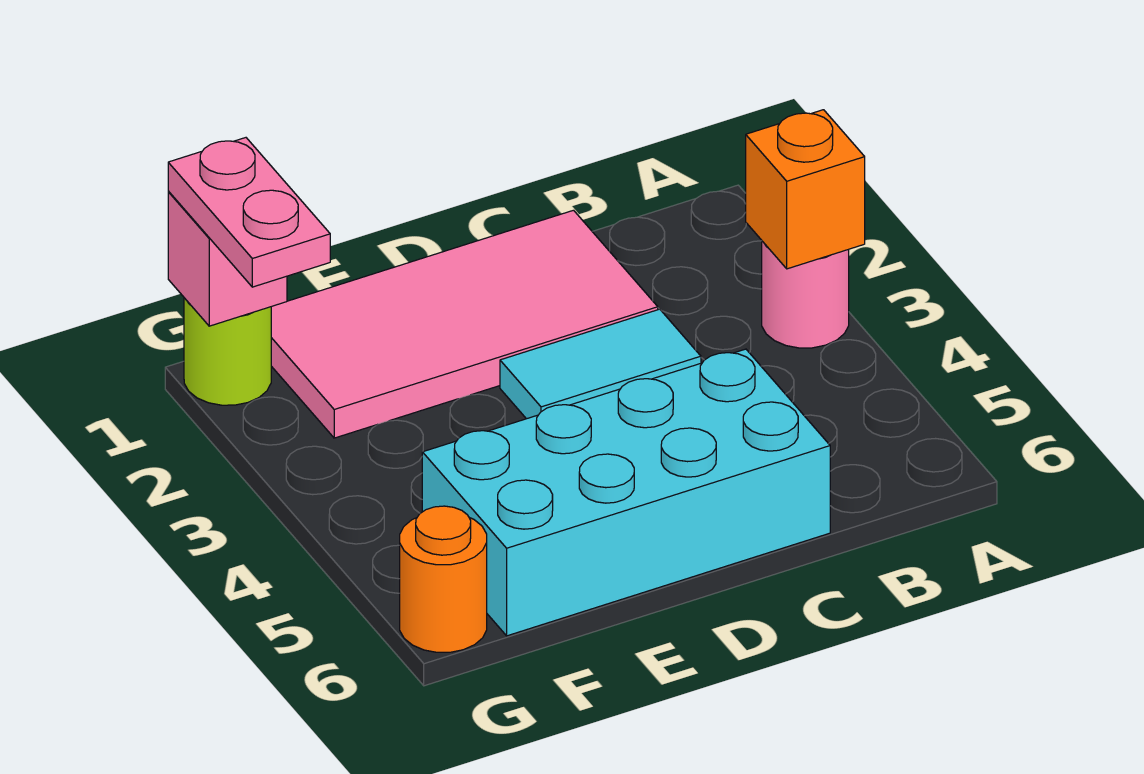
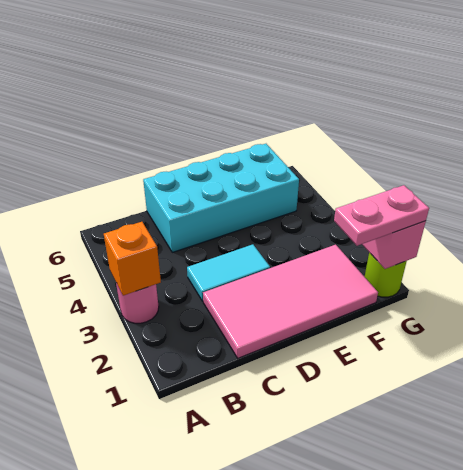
pink plate G1:G2 level 3 -> pink plate F1:G1 level 3
orange round brick G6 level 1 -> none

